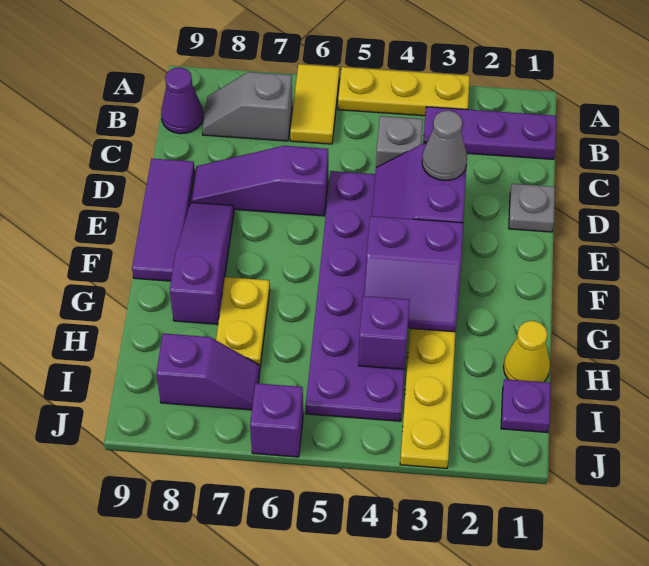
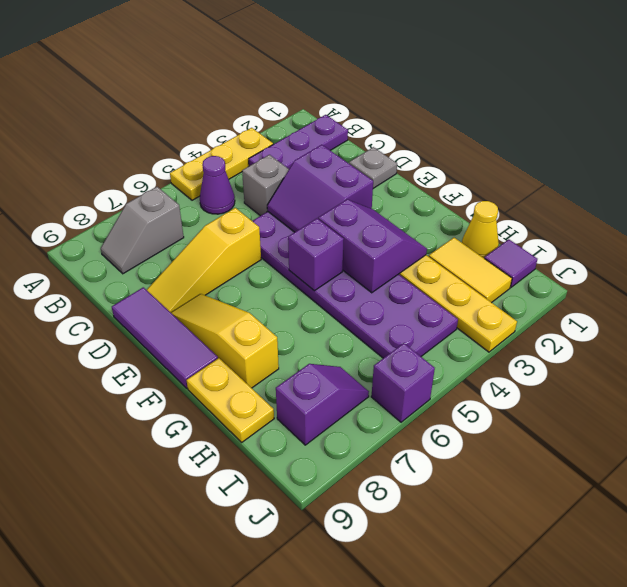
yellow tile A6:B6 level 1 -> yellow tile H2:I2 level 1
purple cone B9 level 1 -> purple cone B5 level 1
grey cone D3 level 3 -> none
purple slope D6:D8 level 1 top 6 -> yellow slope D6:D8 level 1 top 6
purple slope E8:G8 level 1 top G -> yellow slope E8:G8 level 1 top G
purple slope F3:G4 level 2 top F -> purple slope F3:G4 level 2 top 4
yellow plate G7:H7 level 1 -> yellow plate G9:H9 level 1
purple brick H4 level 2 -> purple brick F5 level 2
purple plate I1 level 1 -> purple tile I1 level 1

